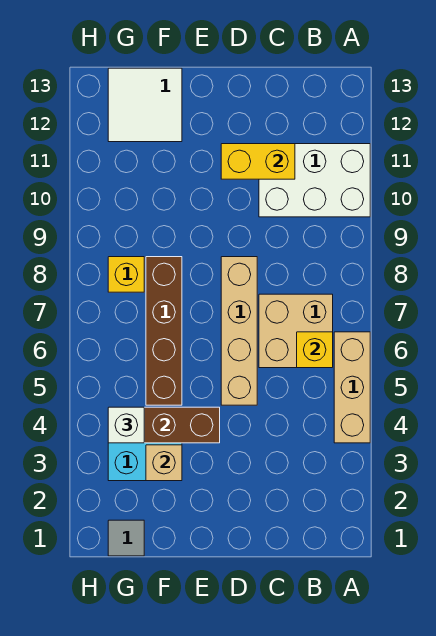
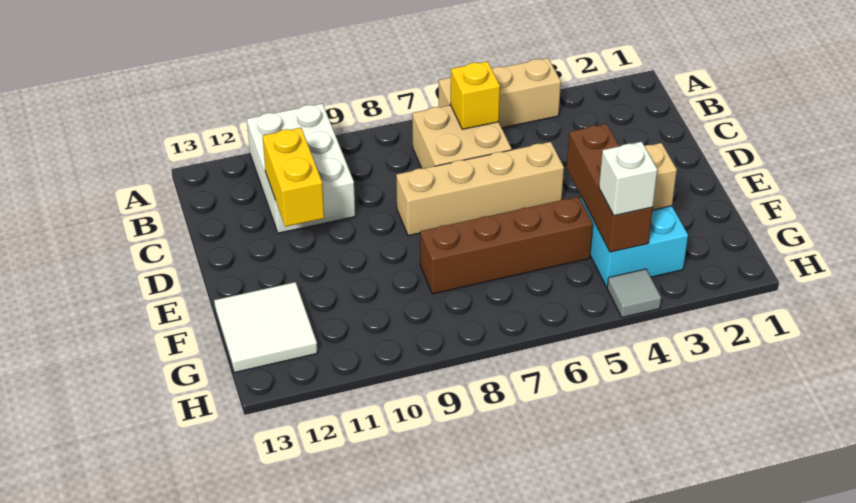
grey tile G1 level 1 -> grey tile H4 level 1
yellow brick G8 level 1 -> none

